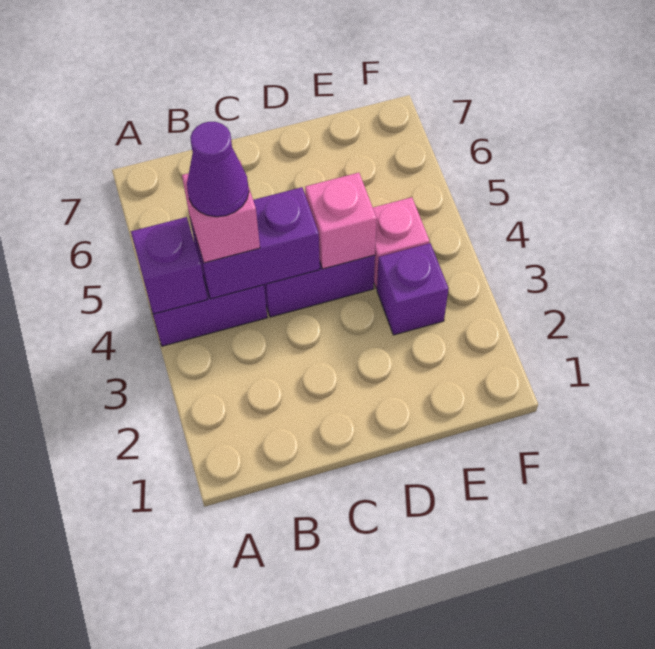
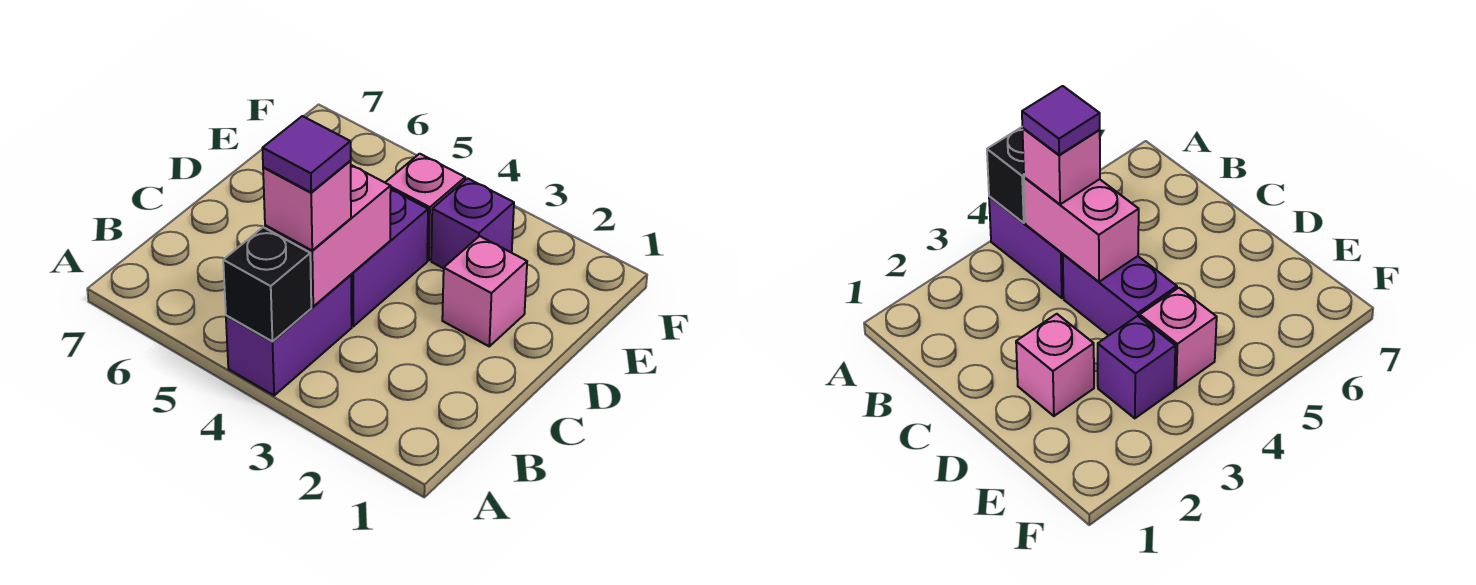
purple brick A4 level 2 -> black brick A4 level 2
purple brick B4:C4 level 2 -> pink brick B4:C4 level 2
purple cone B4 level 4 -> purple tile B4 level 4
pink brick D4 level 2 -> pink brick D2 level 1

